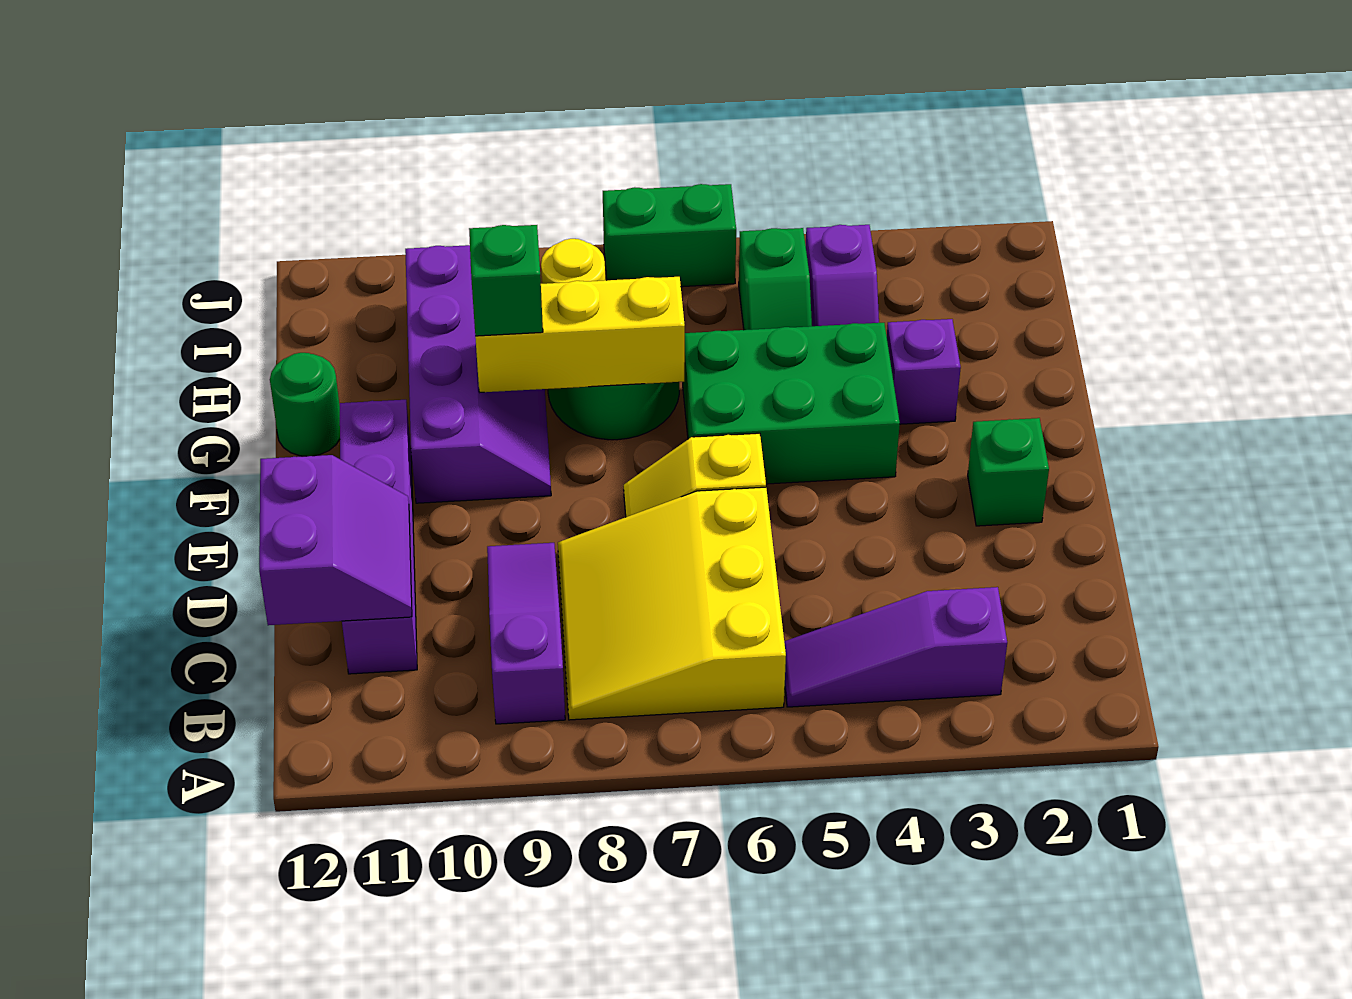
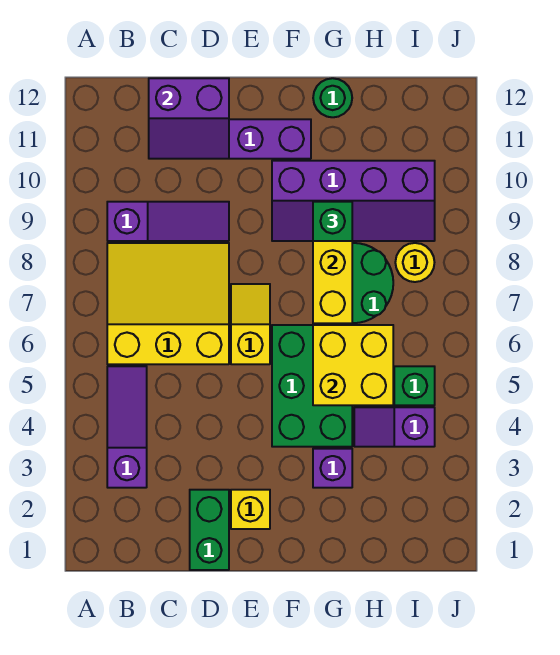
green brick E2 level 1 -> yellow brick E2 level 1
none -> yellow brick G5:H6 level 2
green brick J6:J7 level 1 -> green brick D1:D2 level 1

